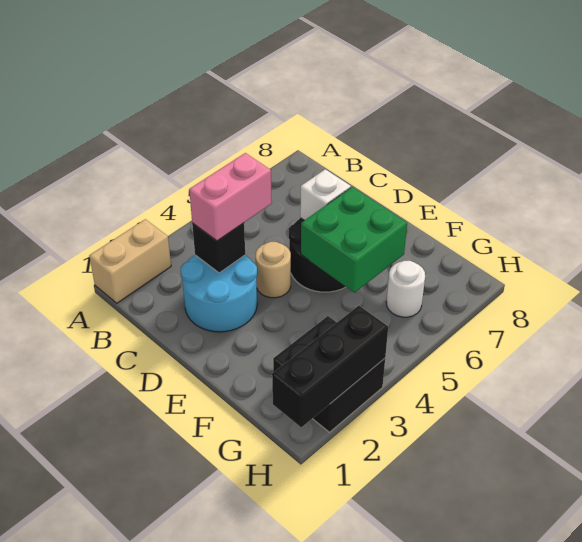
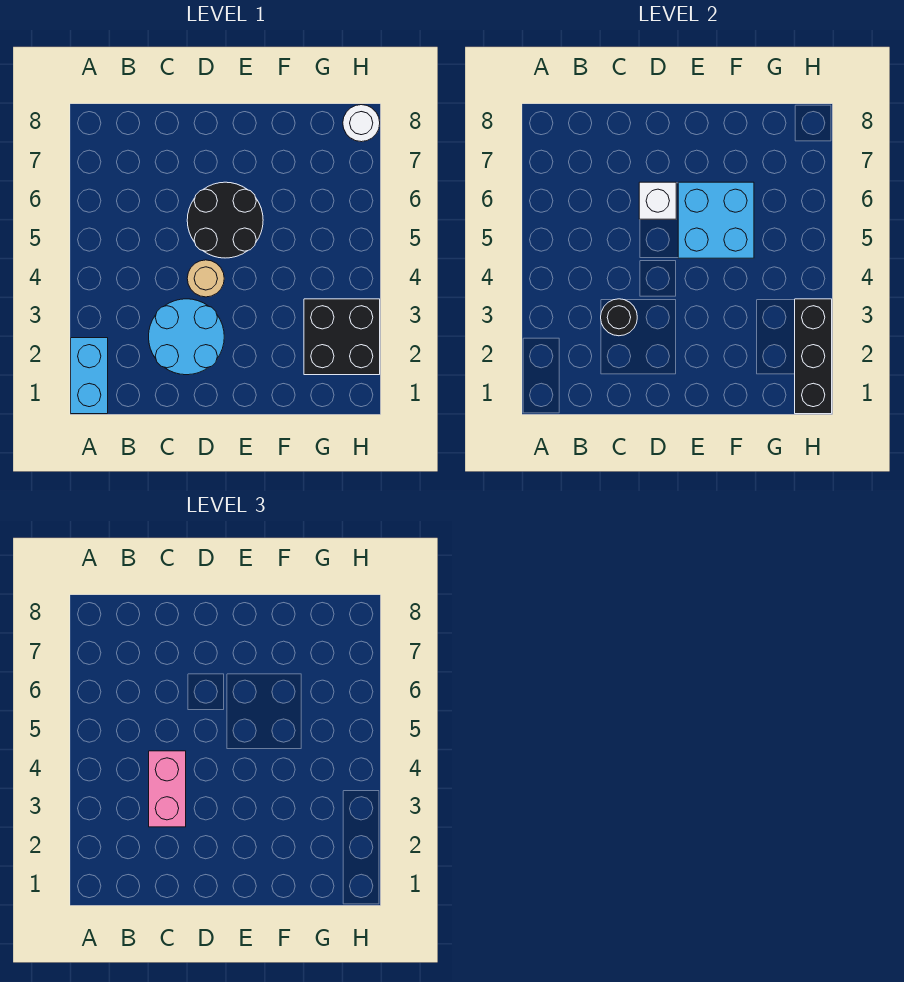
tan brick A1:A2 level 1 -> cyan brick A1:A2 level 1
black brick C3 level 2 -> black round brick C3 level 2
green brick E5:F6 level 2 -> cyan brick E5:F6 level 2
white round brick G6 level 1 -> white round brick H8 level 1

